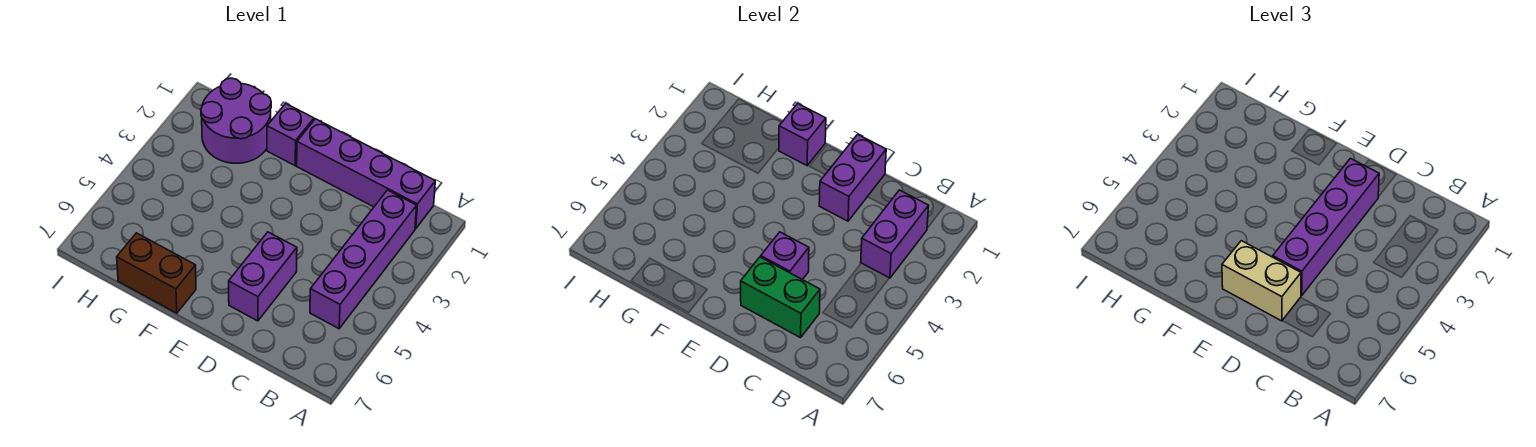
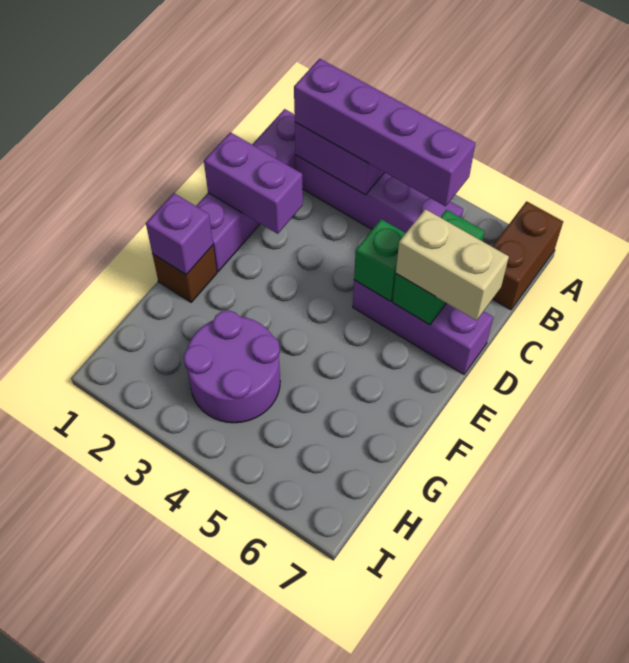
purple brick D2:D5 level 3 -> purple brick B2:B5 level 3
purple brick D5:D6 level 1 -> purple brick D5:D7 level 1
purple brick D5 level 2 -> green brick D5 level 2
tan brick D6:E6 level 3 -> tan brick D6:D7 level 3
purple brick F1 level 1 -> brown brick F1 level 1
brown brick F7:G7 level 1 -> brown brick A7:B7 level 1
purple round brick G1:H2 level 1 -> purple round brick G3:H4 level 1

